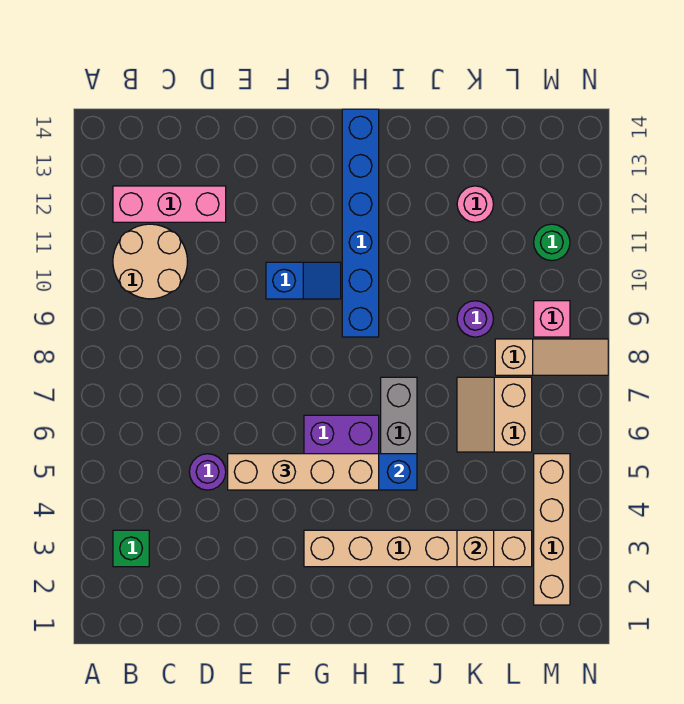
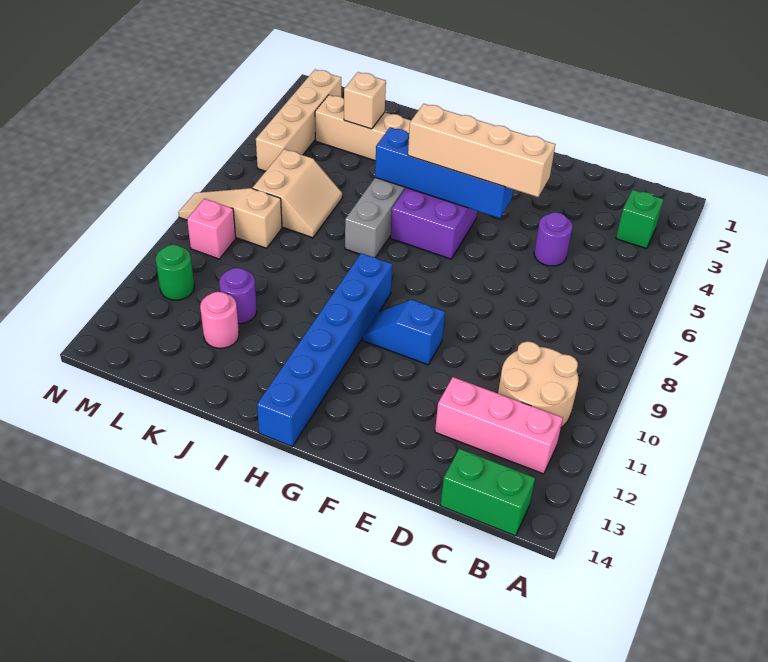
none -> green brick B14:C14 level 1
purple round brick K9 level 1 -> purple round brick K11 level 1

